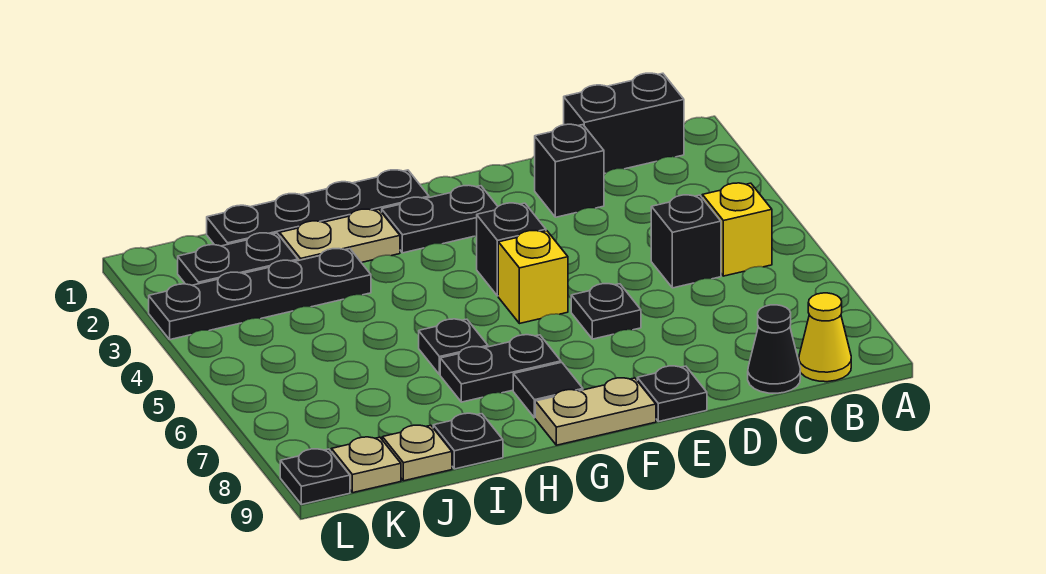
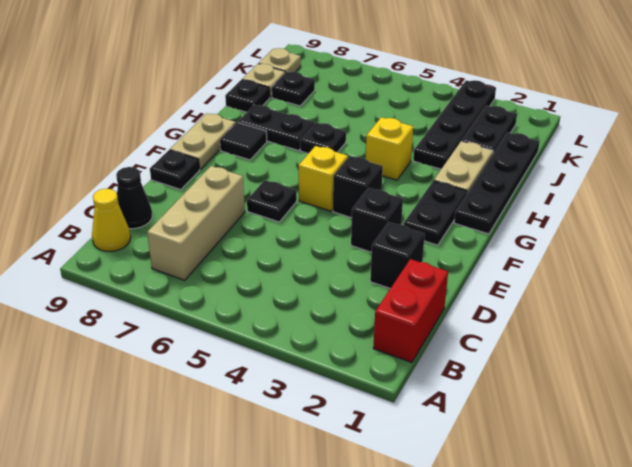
black brick B1:C1 level 1 -> red brick B1:C1 level 1
yellow brick B5 level 1 -> yellow brick H4 level 1
none -> tan brick B7:D7 level 1
black brick C5 level 1 -> black brick E3 level 1
black plate G7:H7 level 1 -> black plate H7:H8 level 1
black plate L9 level 1 -> black plate J8 level 1

